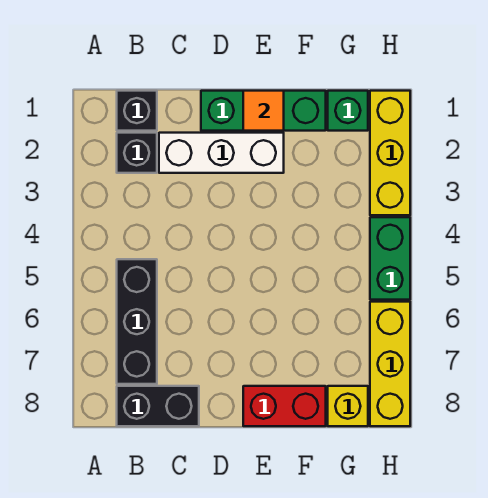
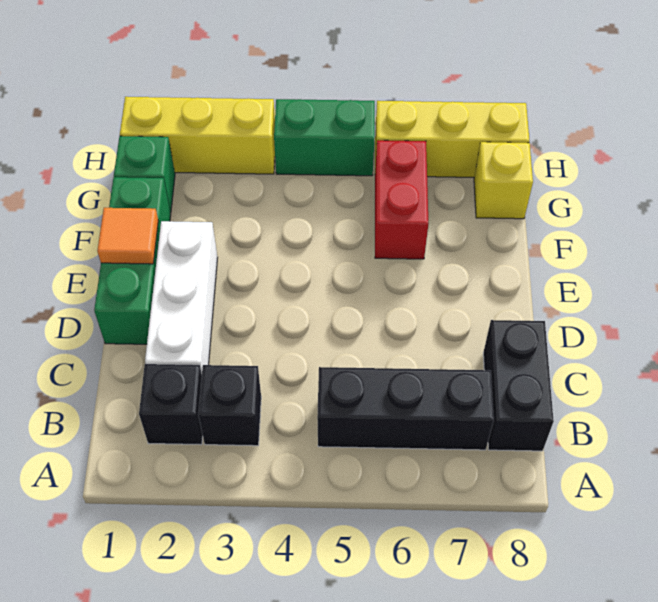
black brick B1 level 1 -> black brick B3 level 1
red brick E8:F8 level 1 -> red brick F6:G6 level 1

